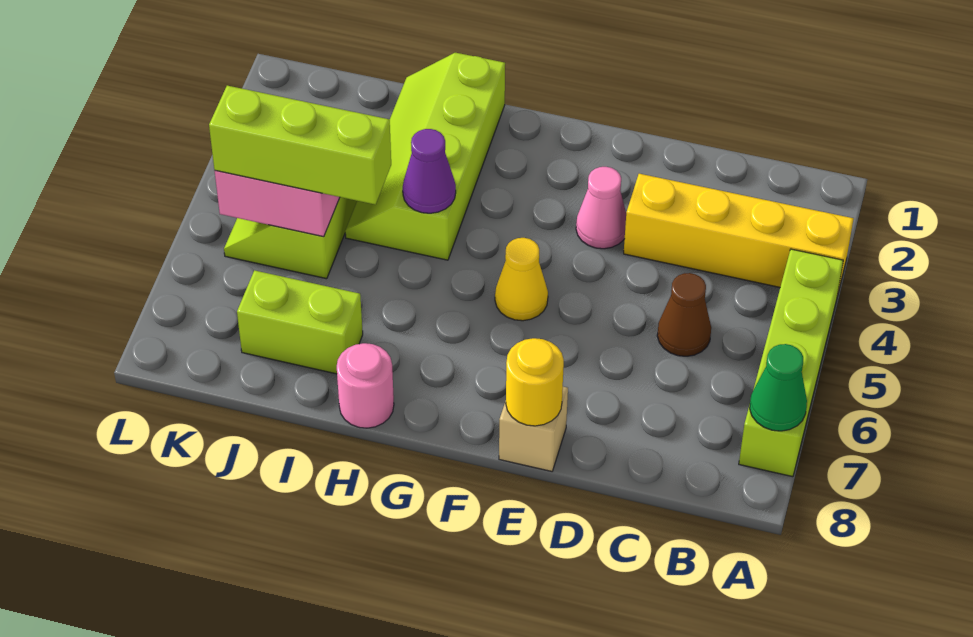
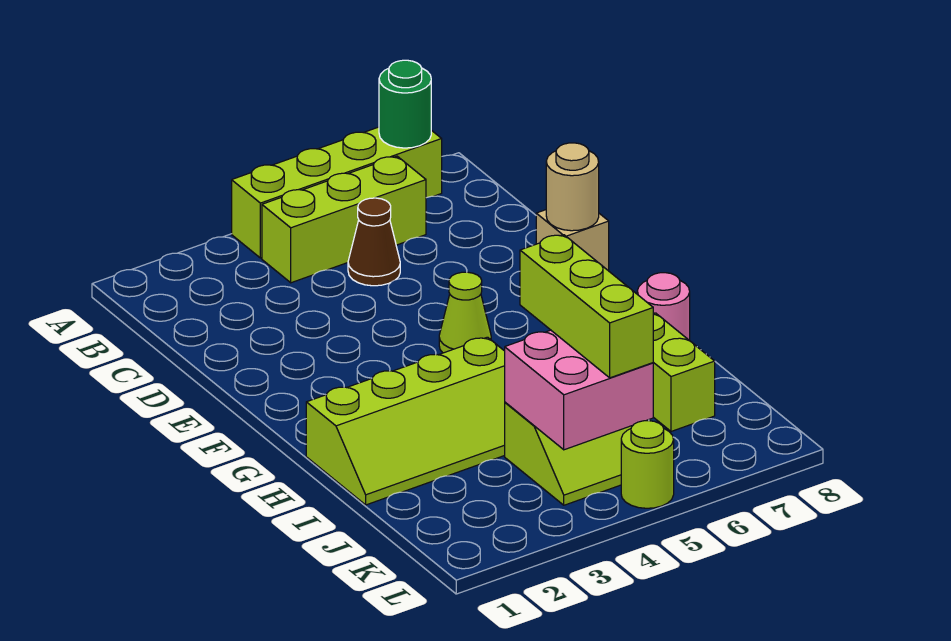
yellow brick A3:D3 level 1 -> none
green cone A7 level 2 -> green round brick A7 level 2
none -> lime brick B4:B6 level 1
pink cone E3 level 1 -> none
yellow round brick E8 level 2 -> tan round brick E8 level 2
yellow cone F5 level 1 -> lime cone F5 level 1
purple cone H4 level 2 -> none
none -> lime round brick L5 level 1

